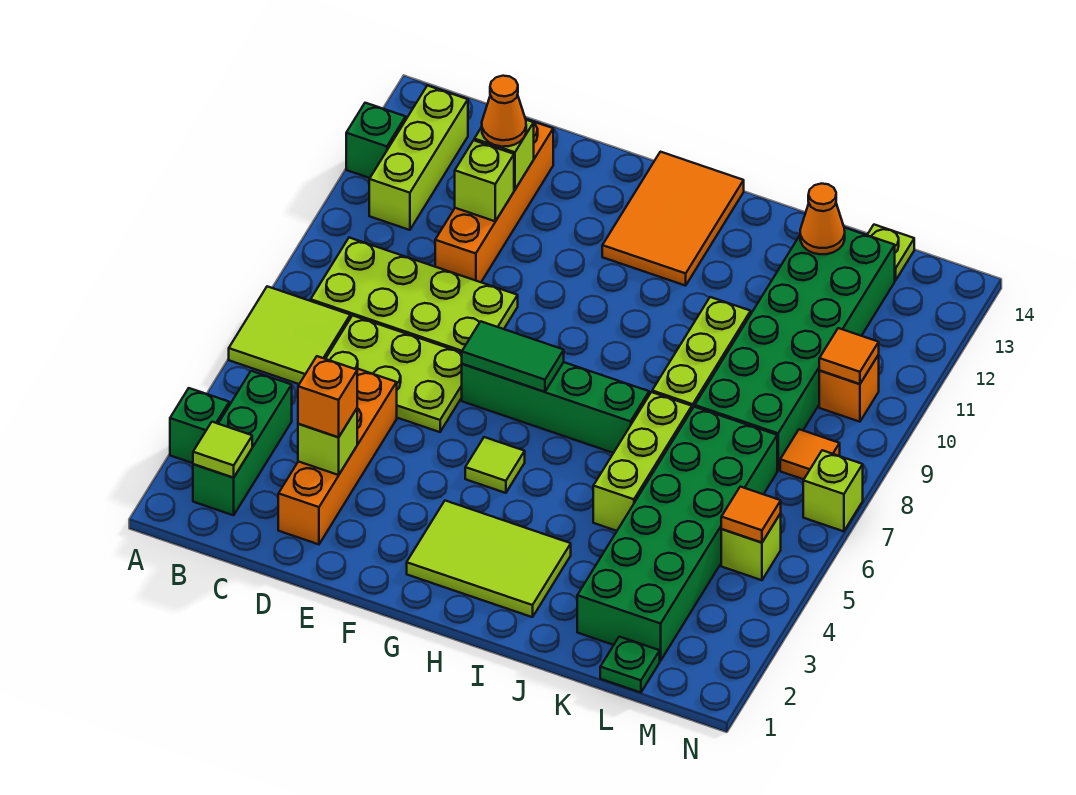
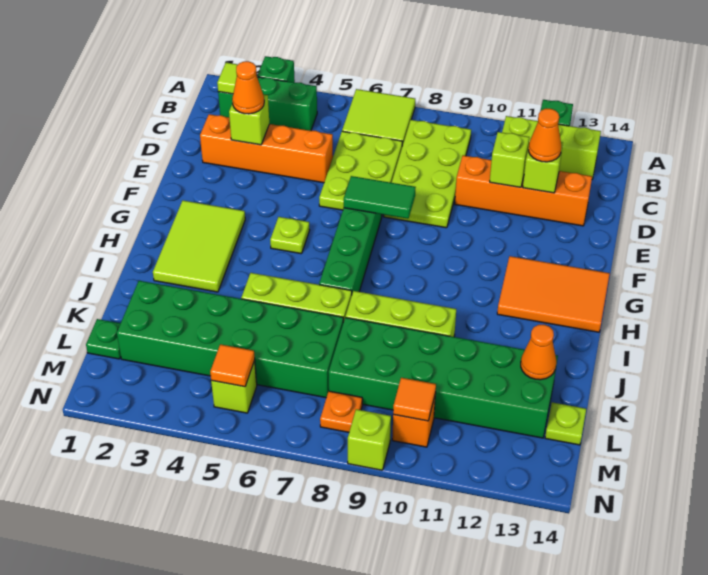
orange brick D3 level 3 -> orange cone D3 level 3
green tile F7:G7 level 2 -> green tile F7:F8 level 2
lime tile G5 level 1 -> lime plate G5 level 1
orange tile M8 level 1 -> orange plate M8 level 1
lime brick N7 level 1 -> lime brick N9 level 1

